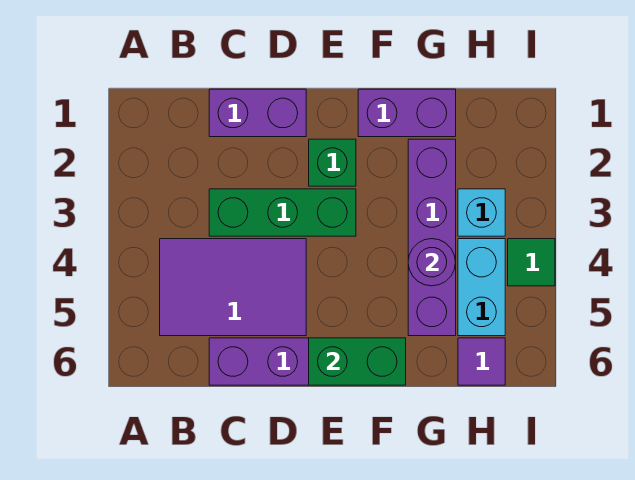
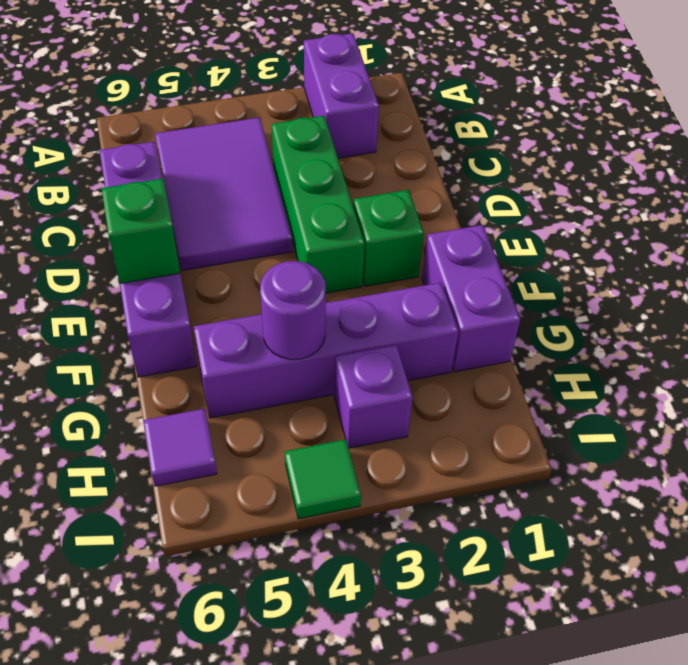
purple brick C1:D1 level 1 -> purple brick A2:B2 level 1
green brick E6:F6 level 2 -> green brick E6 level 2
cyan brick H3 level 1 -> purple brick H3 level 1
cyan brick H4:H5 level 1 -> none

